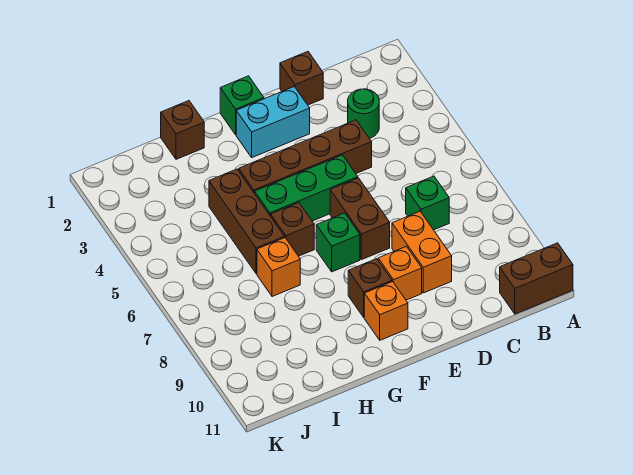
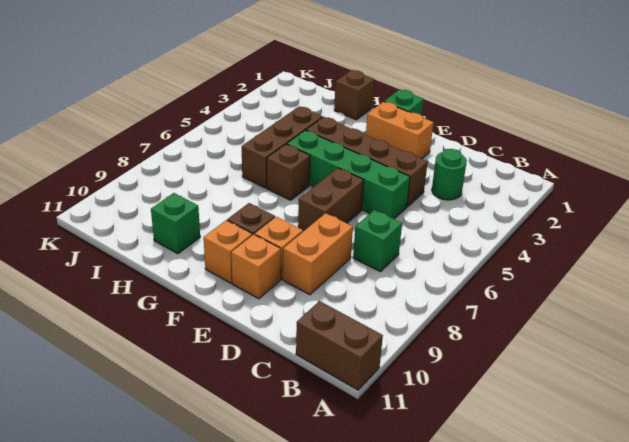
brown brick D1 level 1 -> none
cyan brick E2:F2 level 1 -> orange brick E2:F2 level 1
green brick E5:G5 level 1 -> green brick D5:G5 level 1
green brick F7 level 1 -> green brick H10 level 1
orange brick H7 level 1 -> orange brick E10 level 1

